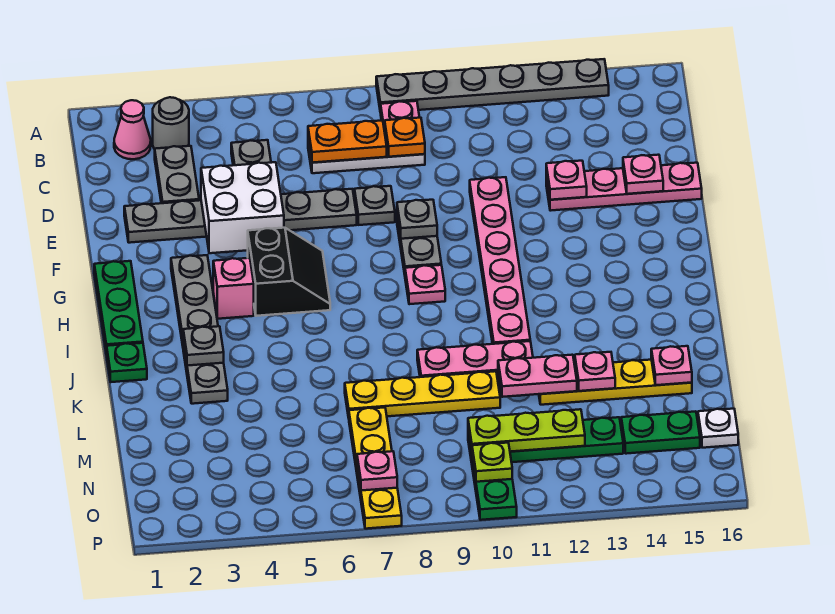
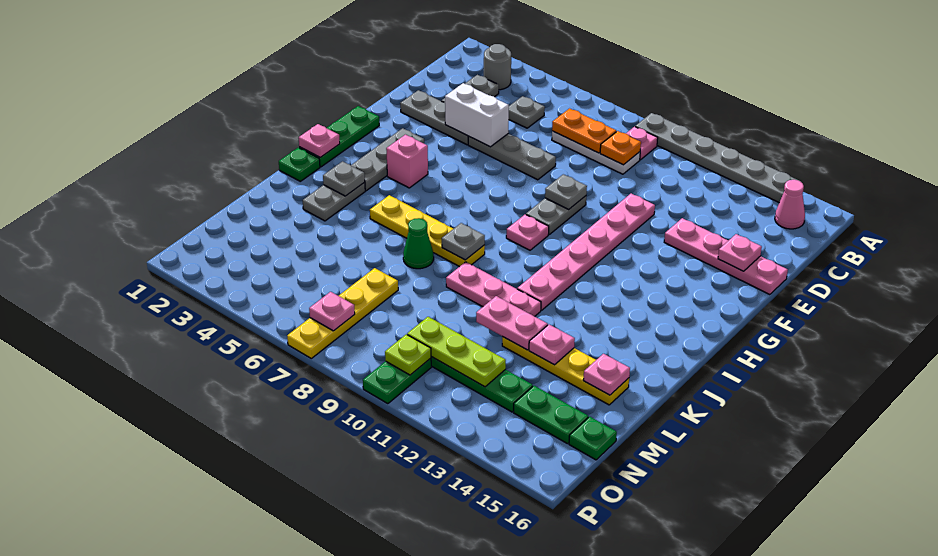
pink cone B2 level 1 -> pink cone B15 level 1
white brick E4:F5 level 2 -> white brick E4:E5 level 2
grey plate E8 level 1 -> grey plate J8 level 2
pink plate E13 level 2 -> pink plate I1 level 2
black slope G5:H6 level 1 top 5 -> none
none -> green cone K7 level 1
yellow plate L7:L10 level 1 -> yellow plate J5:J8 level 1
white plate N16 level 1 -> green plate N16 level 1

